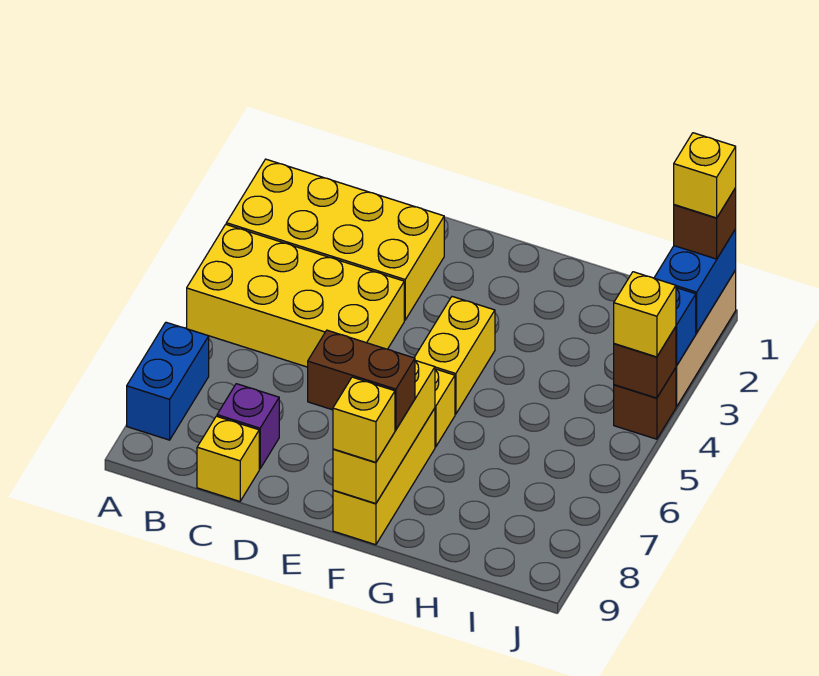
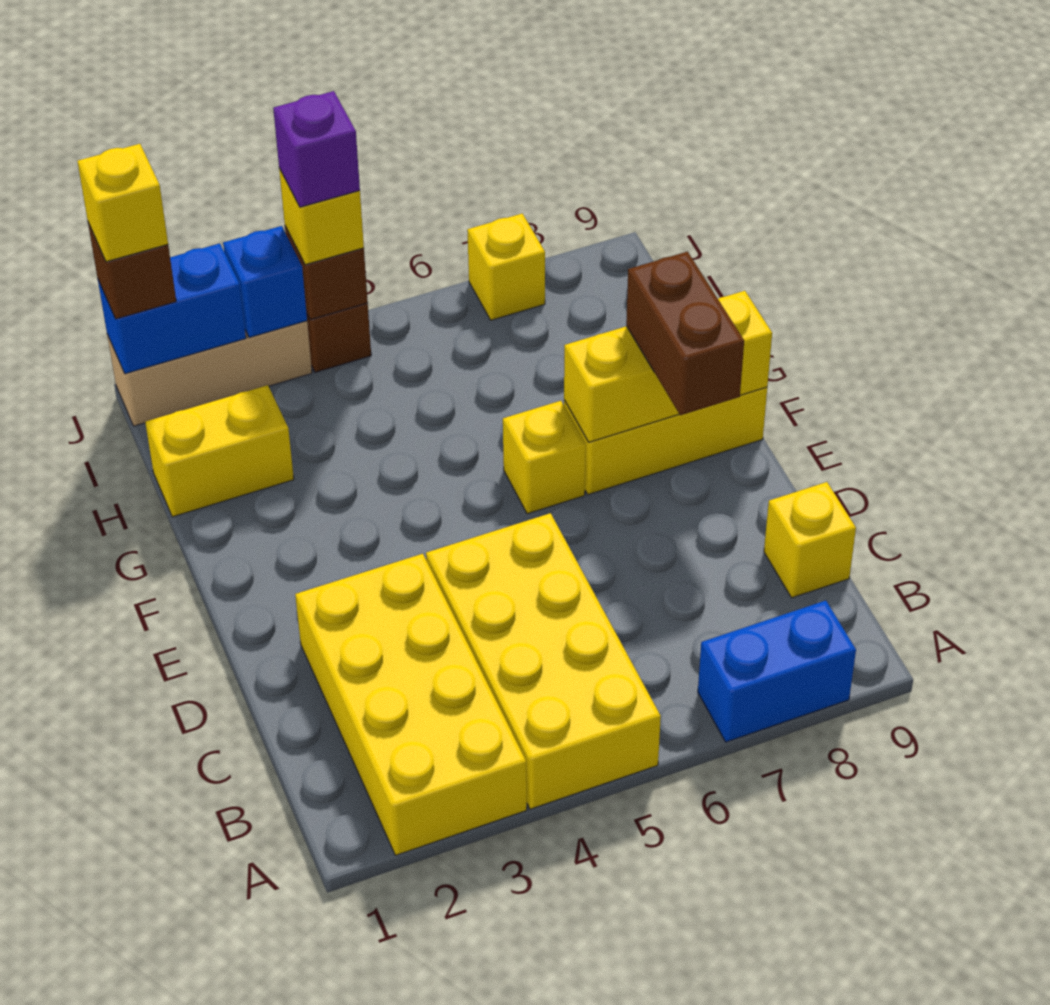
purple brick C8 level 1 -> purple brick J4 level 4
yellow brick F4:F5 level 1 -> yellow brick H1:H2 level 1
yellow brick F9 level 3 -> yellow brick J7 level 1

